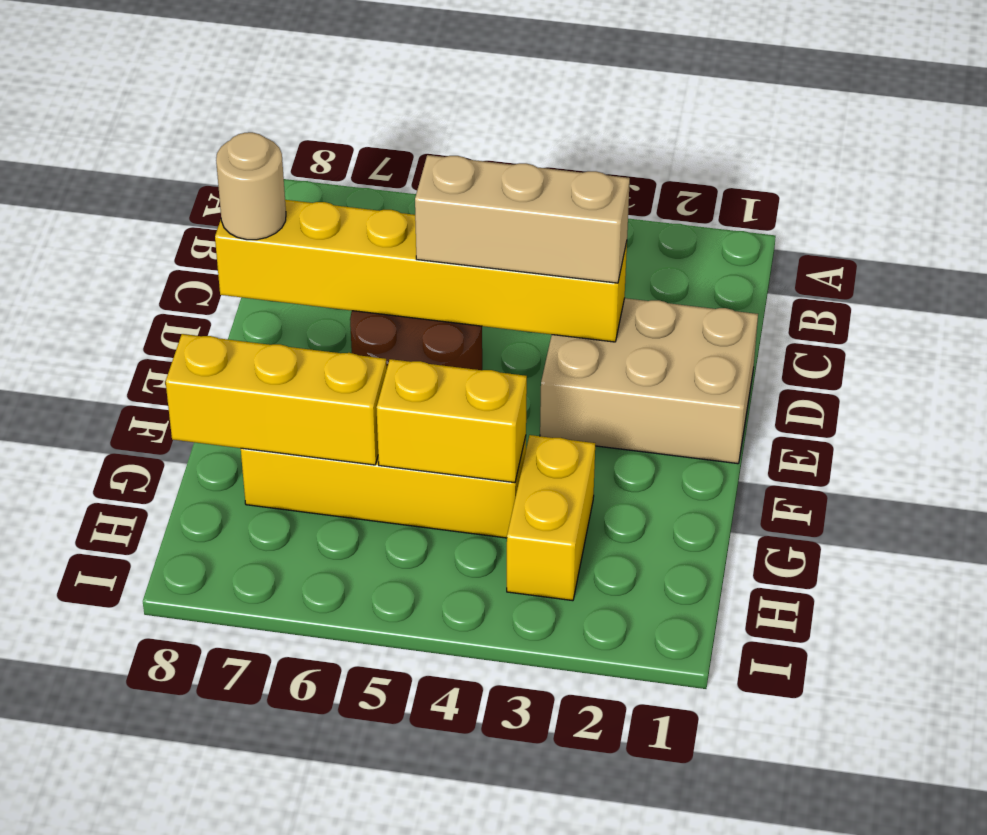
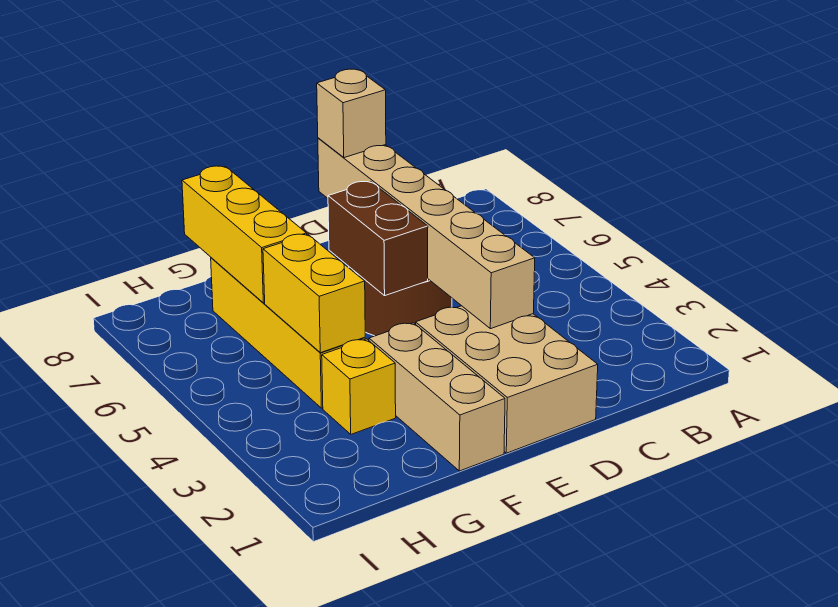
yellow brick D3:D8 level 2 -> tan brick D3:D8 level 2
tan brick D3:D5 level 3 -> tan brick F1:F3 level 1
tan round brick D8 level 3 -> tan brick D8 level 3
none -> brown brick E5:E6 level 2
yellow brick G3:H3 level 1 -> yellow brick G3 level 1

